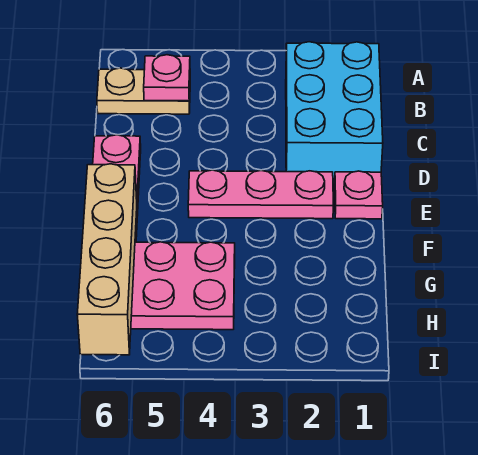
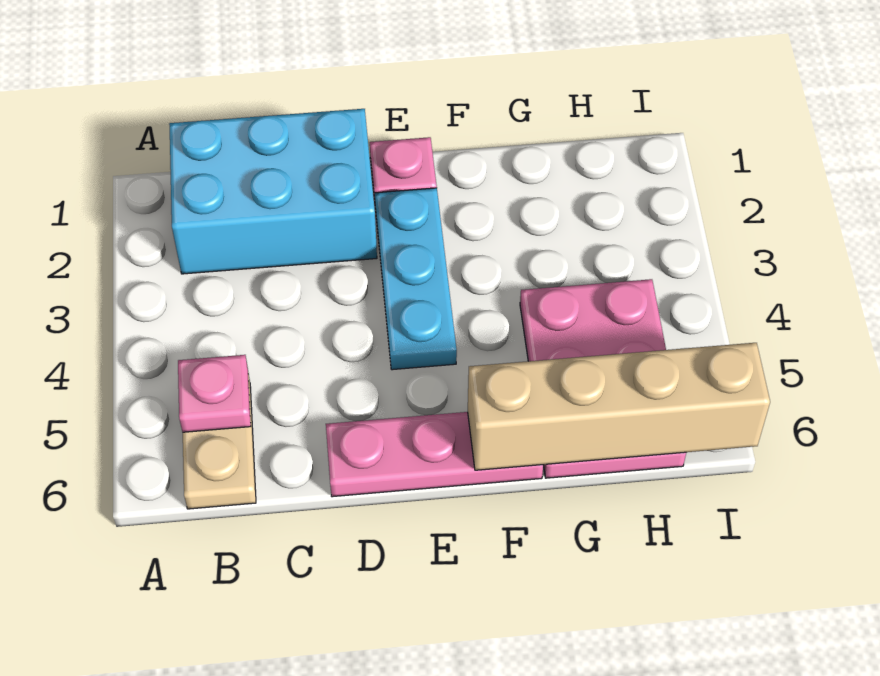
pink plate E2:E4 level 1 -> cyan plate E2:E4 level 1

